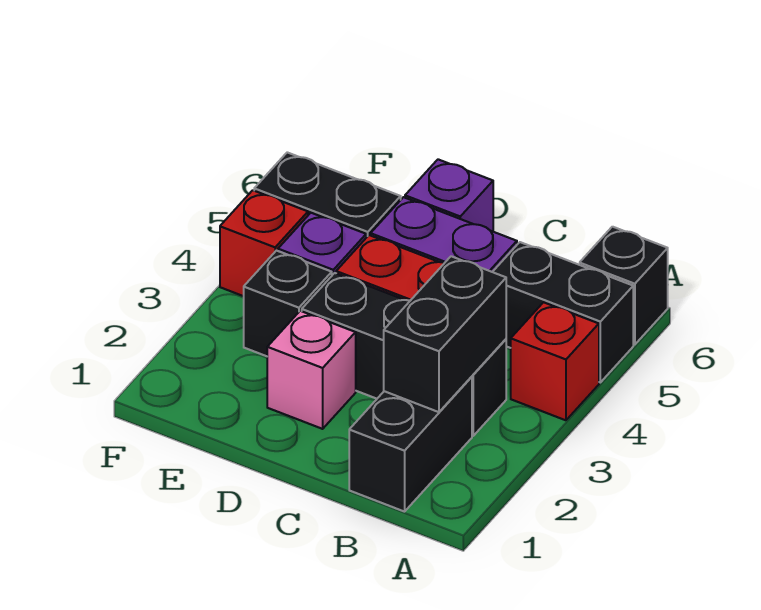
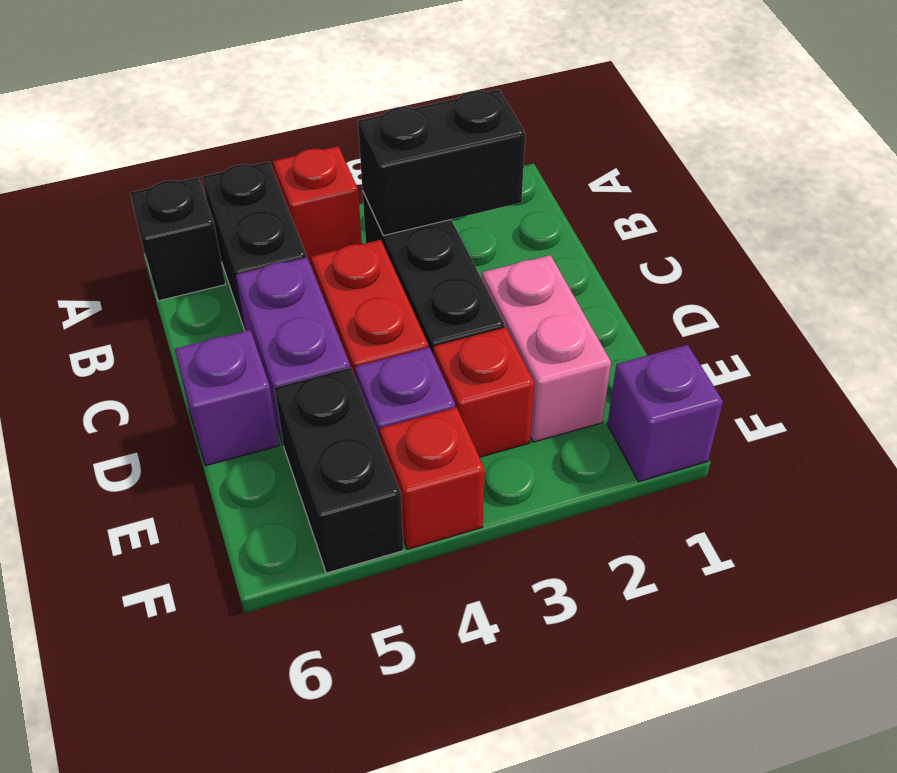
black brick B1:B2 level 1 -> none
pink brick D2 level 1 -> pink brick D2:E2 level 1
black brick E3 level 1 -> red brick E3 level 1
none -> purple brick F1 level 1

